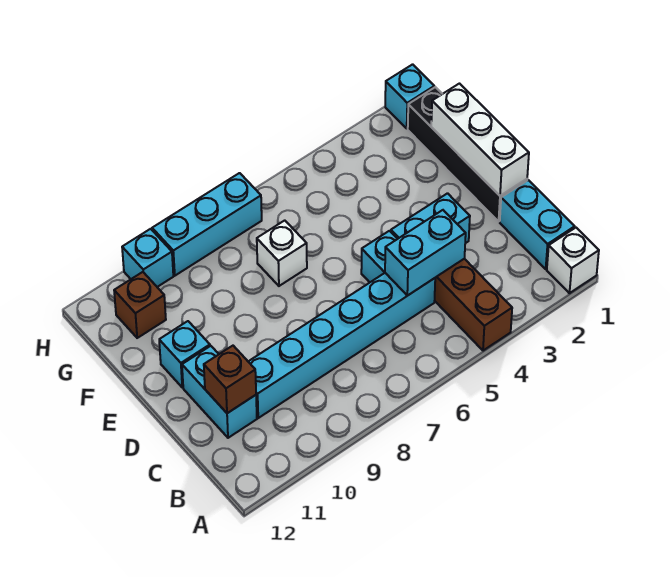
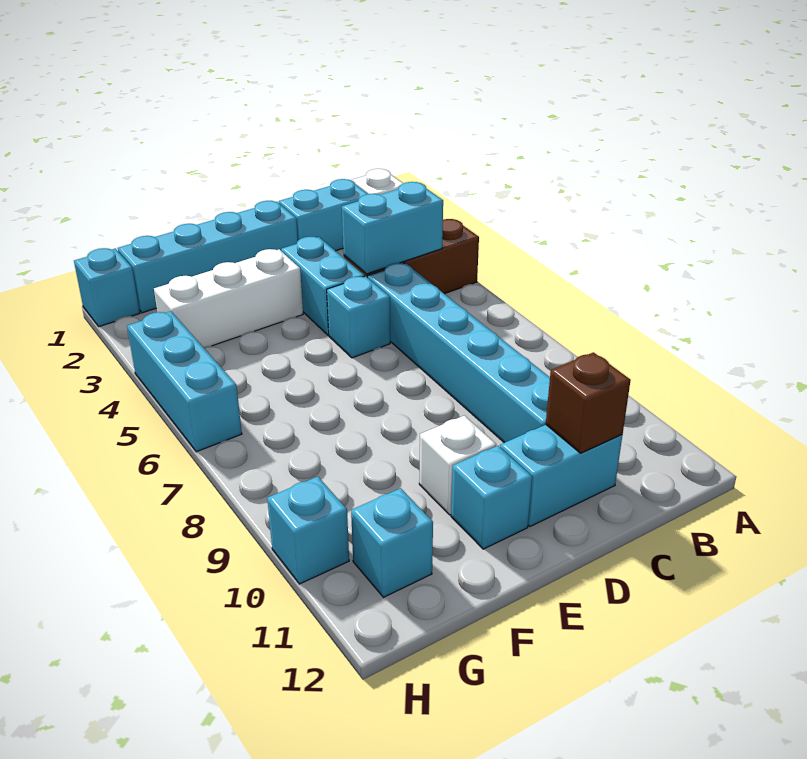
cyan brick C4:C5 level 2 -> cyan brick B4:C4 level 2
black brick D1:G1 level 1 -> cyan brick D1:G1 level 1
white brick D1:F1 level 2 -> white brick E3:G3 level 1
white brick F7 level 1 -> white brick E10 level 1
brown brick G11 level 1 -> cyan brick G11 level 1
cyan brick H7:H9 level 1 -> cyan brick H4:H6 level 1

